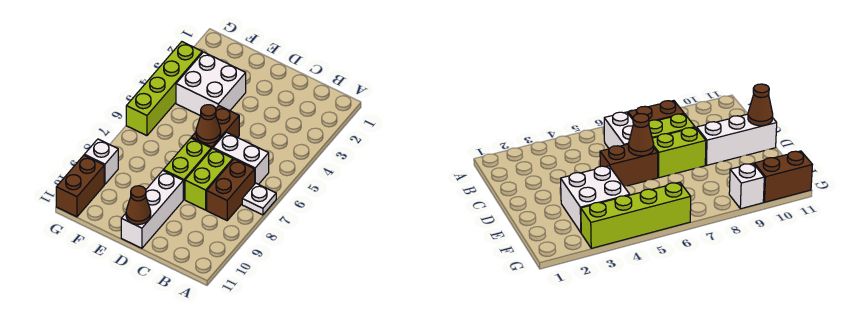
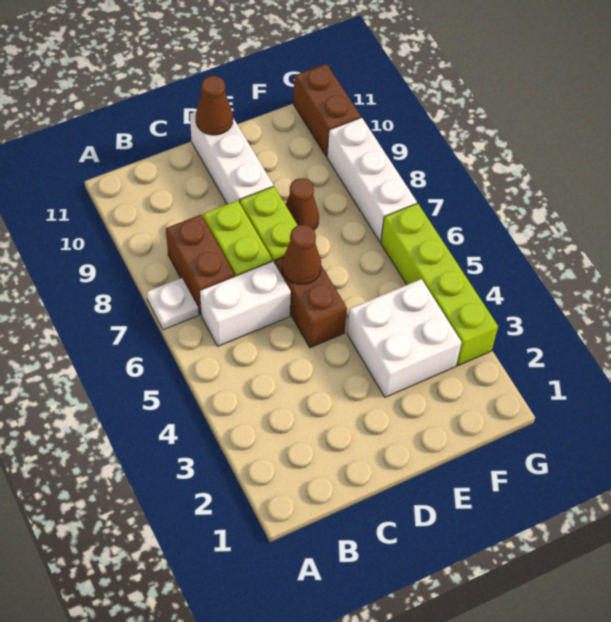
none -> brown cone E8 level 1
white brick G9 level 1 -> white brick G7:G9 level 1

